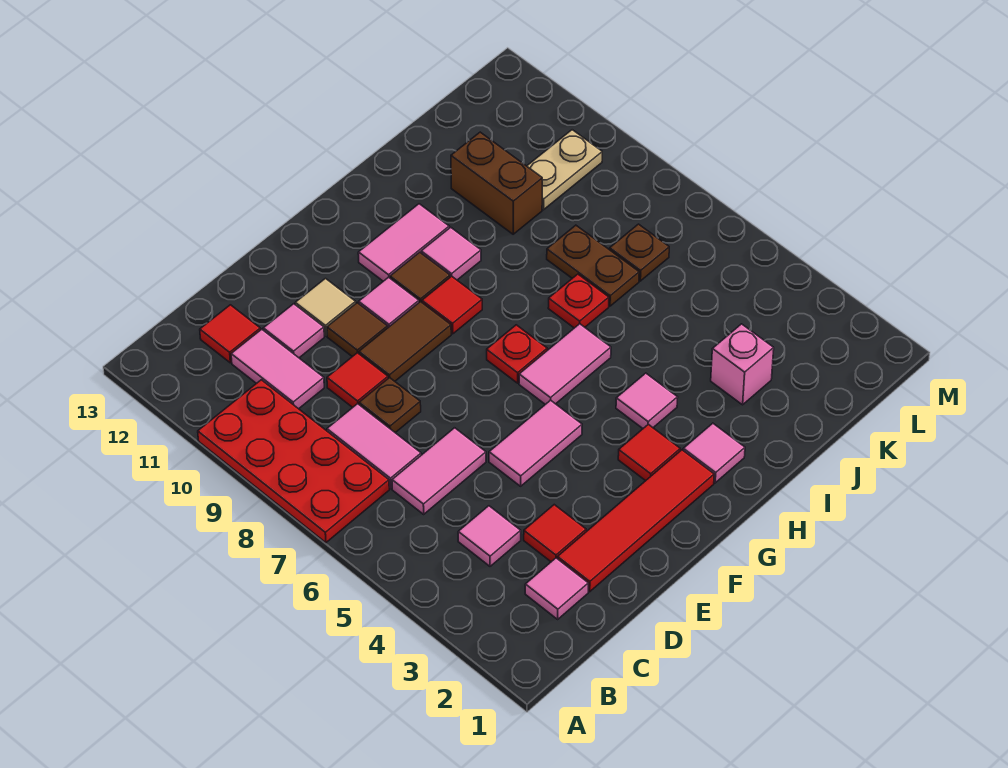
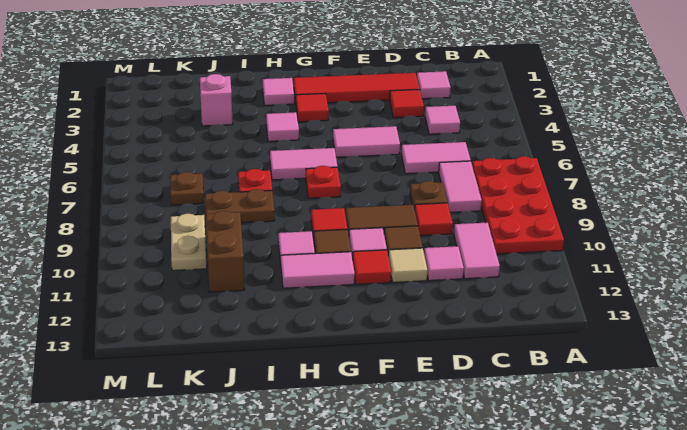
red tile C12 level 1 -> red tile F11 level 1
brown plate J7:J8 level 1 -> brown plate I8:J8 level 1
tan plate K10:L10 level 1 -> tan plate K9:K10 level 1

